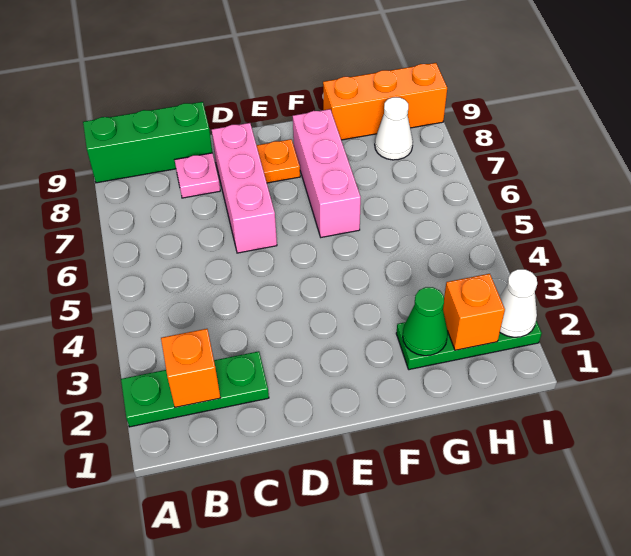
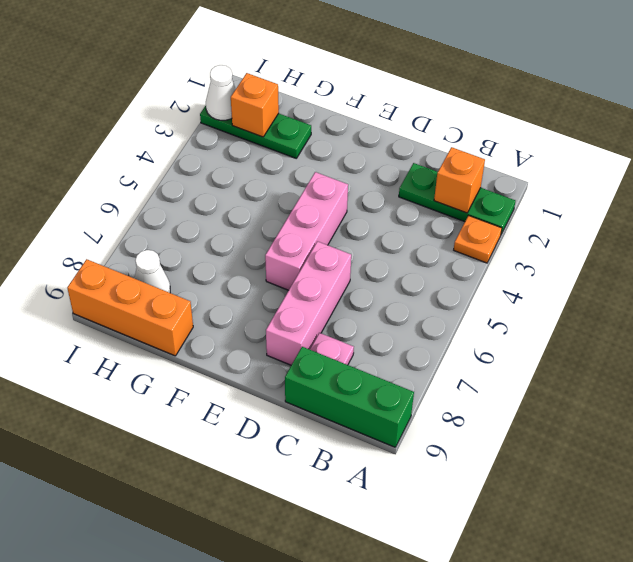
orange plate E8 level 1 -> orange plate A3 level 1
pink brick F6:F8 level 1 -> pink brick E4:E6 level 1
green cone G2 level 2 -> none

